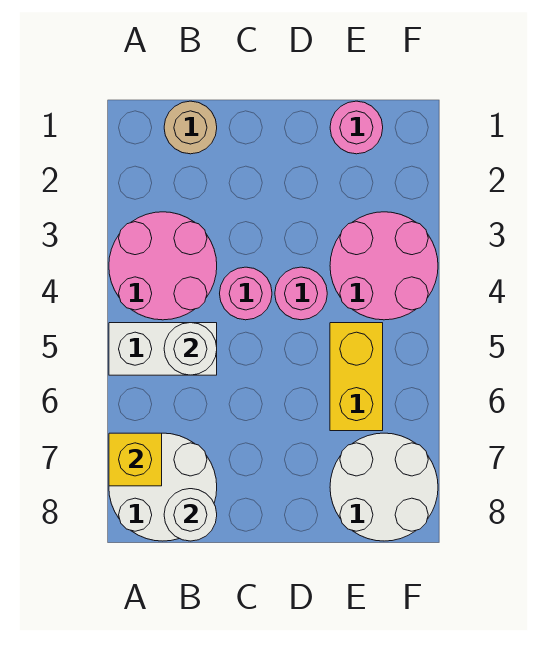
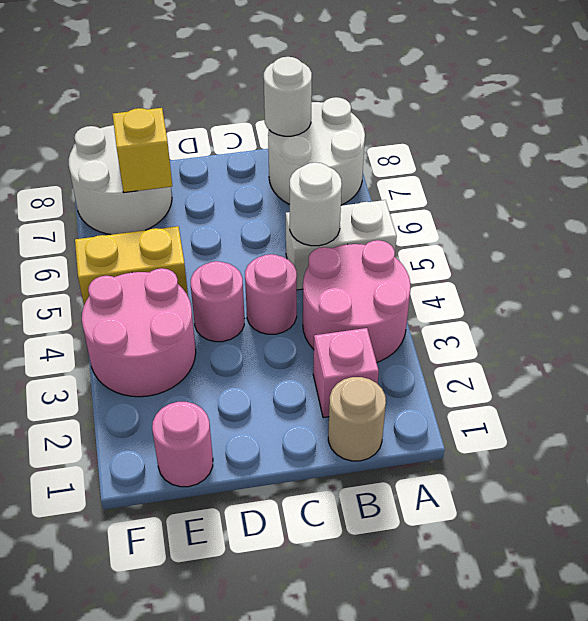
yellow brick A7 level 2 -> yellow brick E7 level 2
none -> pink brick B2 level 1
yellow brick E5:E6 level 1 -> yellow brick E5:F5 level 1

